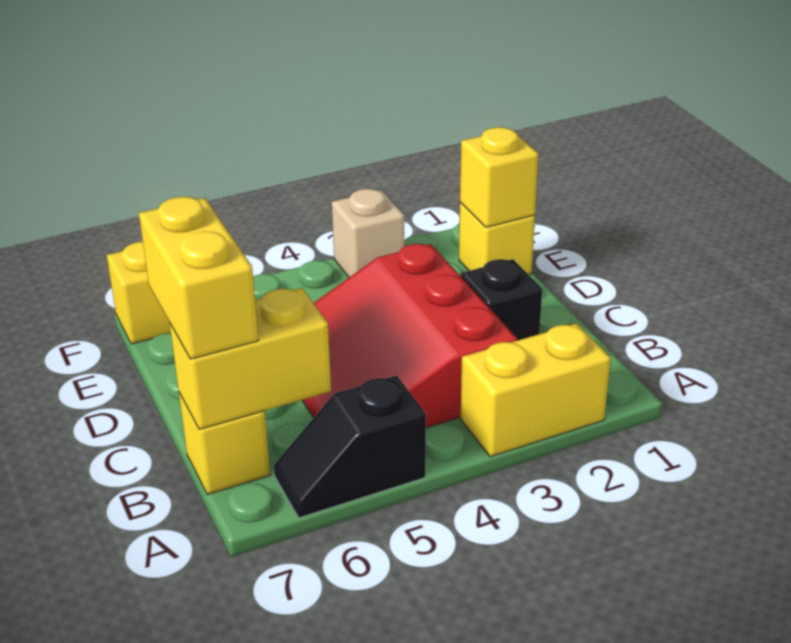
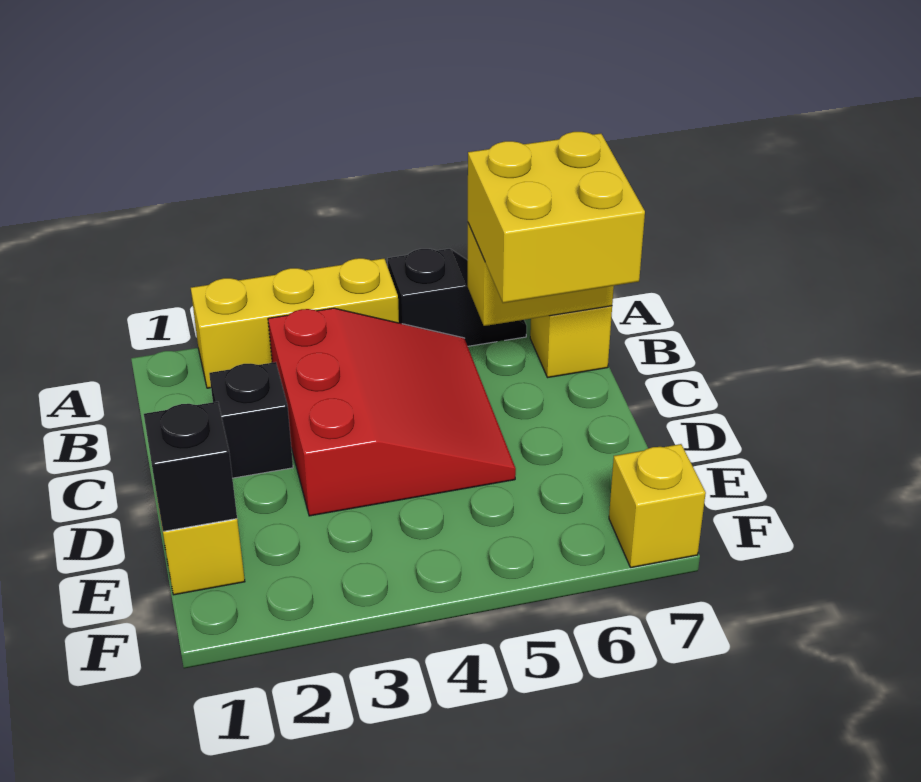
yellow brick A2:A3 level 1 -> yellow brick A2:A4 level 1
yellow brick B7:C7 level 3 -> yellow brick B6:C7 level 3
yellow brick E1 level 2 -> black brick E1 level 2
tan brick F3 level 1 -> none

